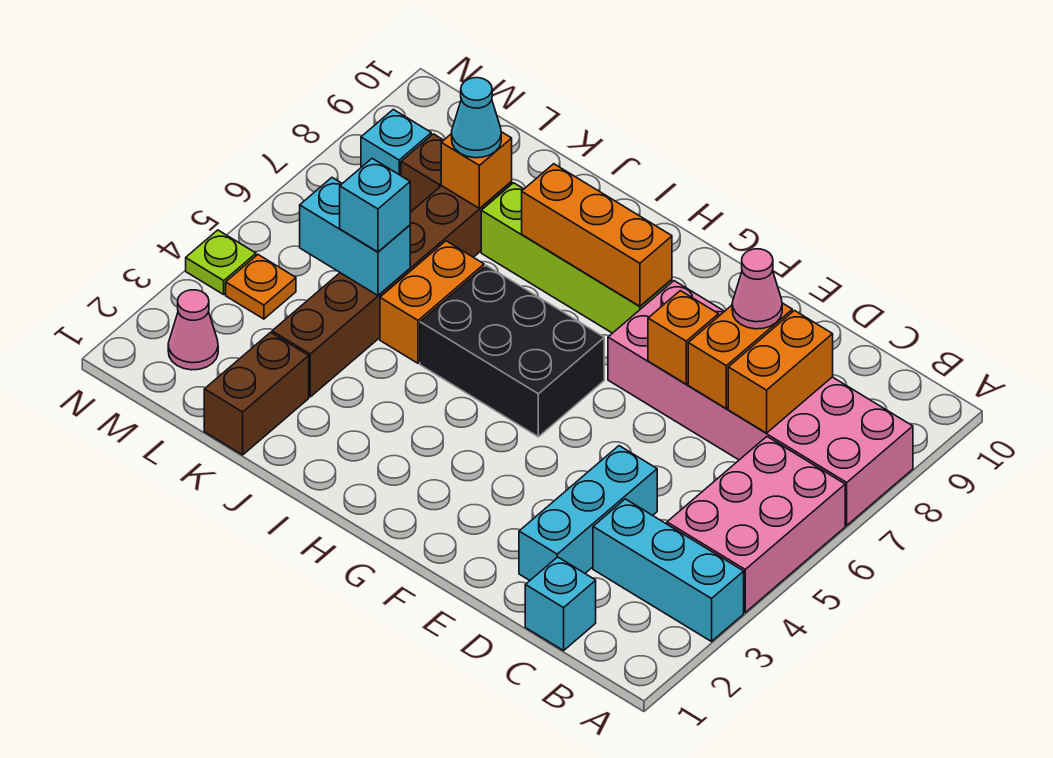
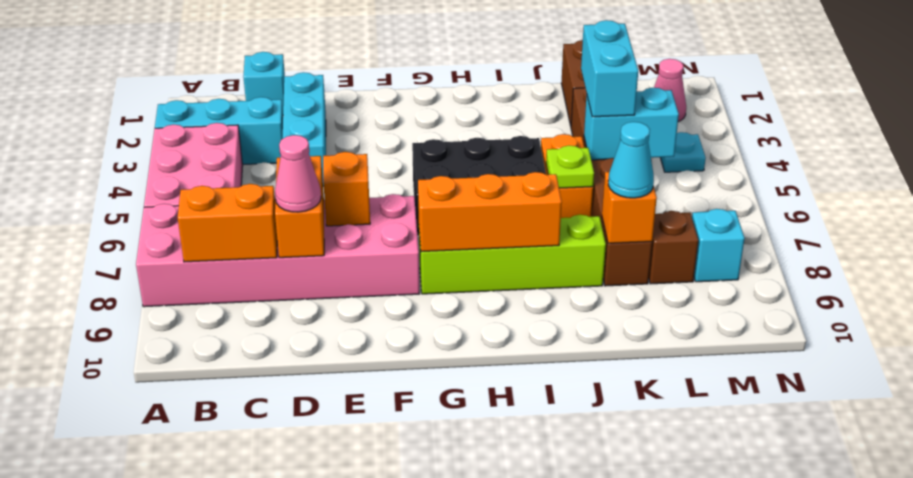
orange brick C7:C8 level 2 -> orange brick B8:C8 level 2
cyan brick K5 level 3 -> cyan brick K4:K5 level 3
orange plate M4 level 1 -> cyan plate M4 level 1
lime plate N4 level 1 -> lime plate J6 level 2

